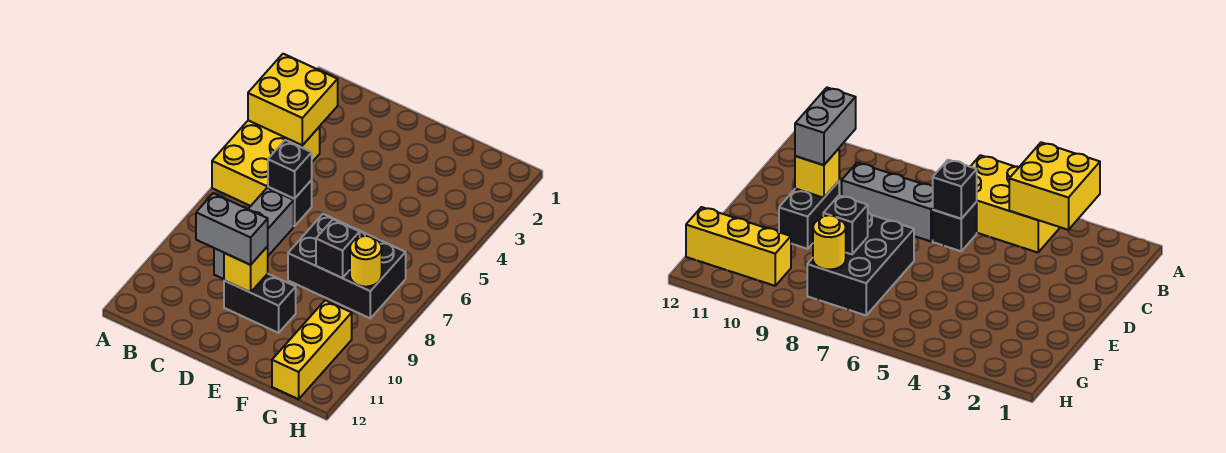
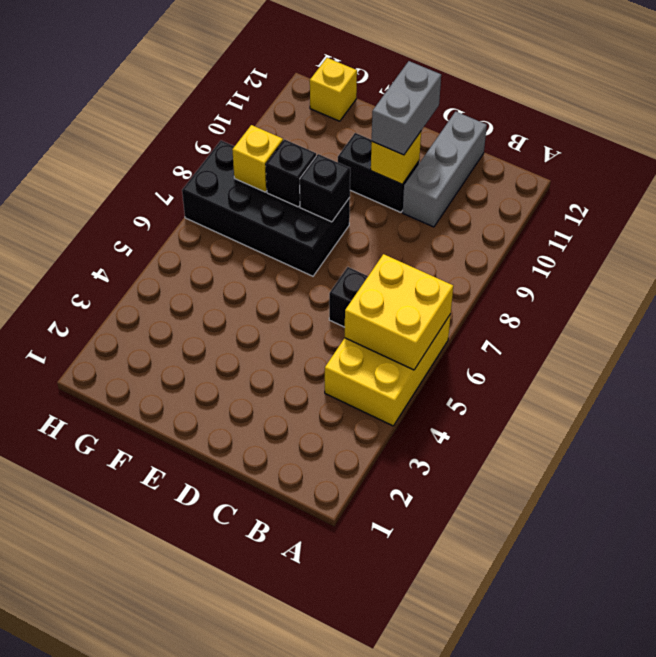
yellow brick A3:B4 level 2 -> yellow brick A5:B6 level 2
black brick C6 level 2 -> black brick E8 level 2
grey brick C7:C9 level 1 -> grey brick C10:C12 level 1
grey brick C10:D10 level 3 -> grey brick D10:D11 level 3
black brick E7:G8 level 1 -> black brick E7:H8 level 1
yellow round brick G8 level 2 -> yellow brick G8 level 2
yellow brick G10:G12 level 1 -> yellow brick G12 level 1

